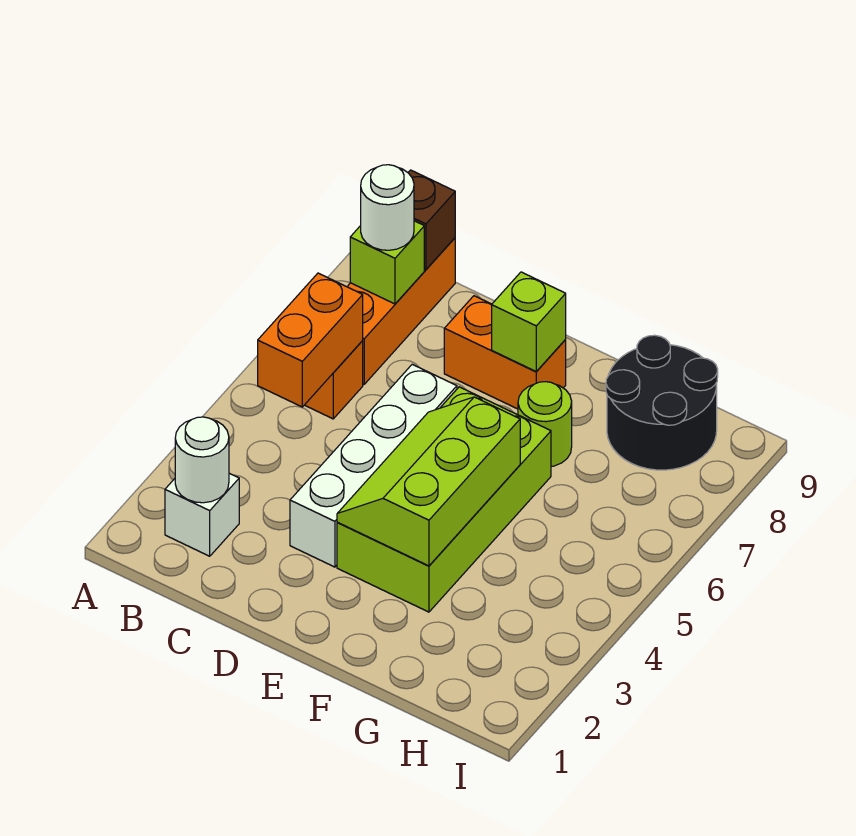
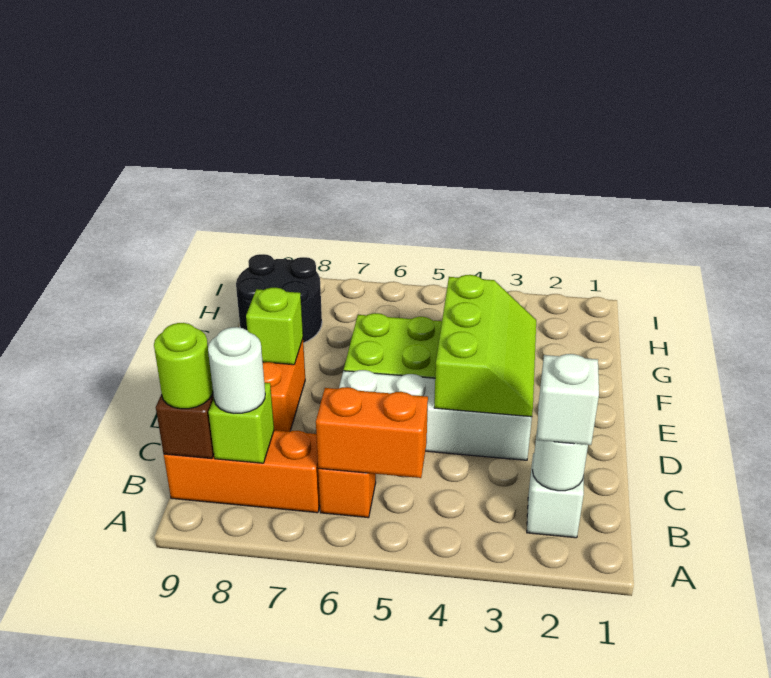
none -> white brick B2 level 3
lime slope E3:F5 level 2 top F -> lime slope D3:F4 level 2 top 4
lime round brick F7 level 1 -> lime round brick B9 level 3

